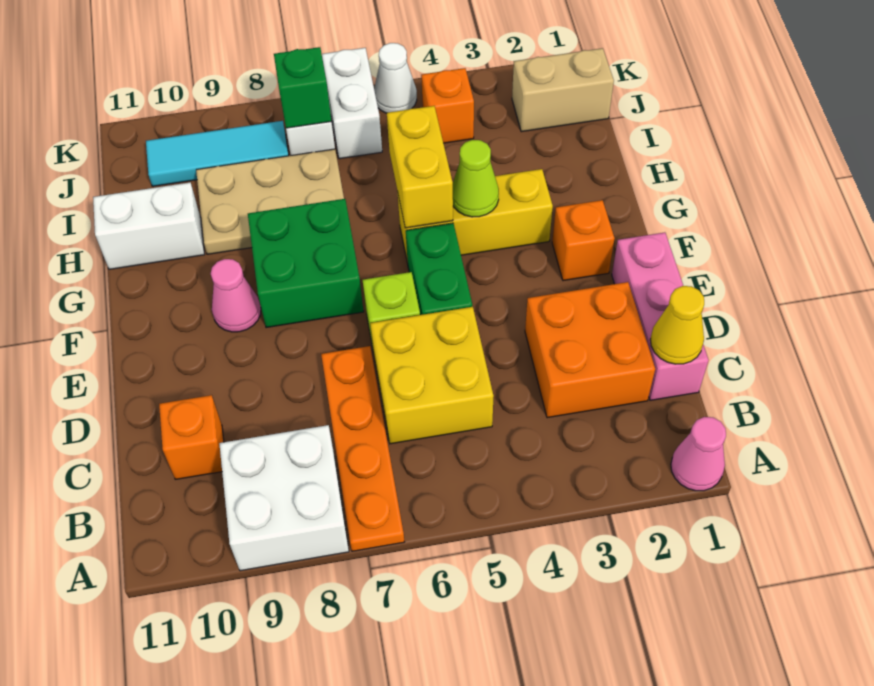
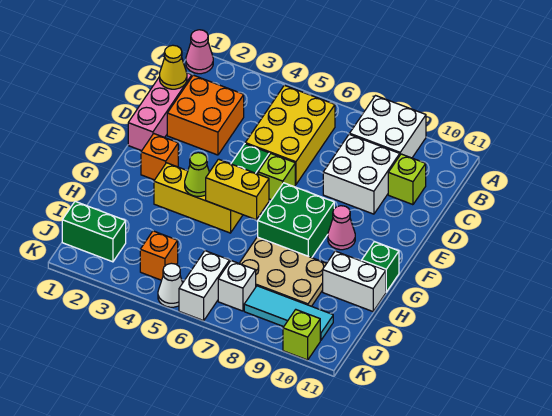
orange plate A7:D7 level 1 -> none
yellow brick C5:D6 level 1 -> yellow brick B5:D6 level 1
none -> white brick C8:D9 level 1
orange brick C10 level 1 -> lime brick C10 level 1
yellow brick G5:H5 level 2 -> yellow brick G5:G6 level 2
tan brick J1:J2 level 1 -> green brick J1:J2 level 1
green brick J7 level 2 -> green brick G11 level 1
none -> lime brick K10 level 1

